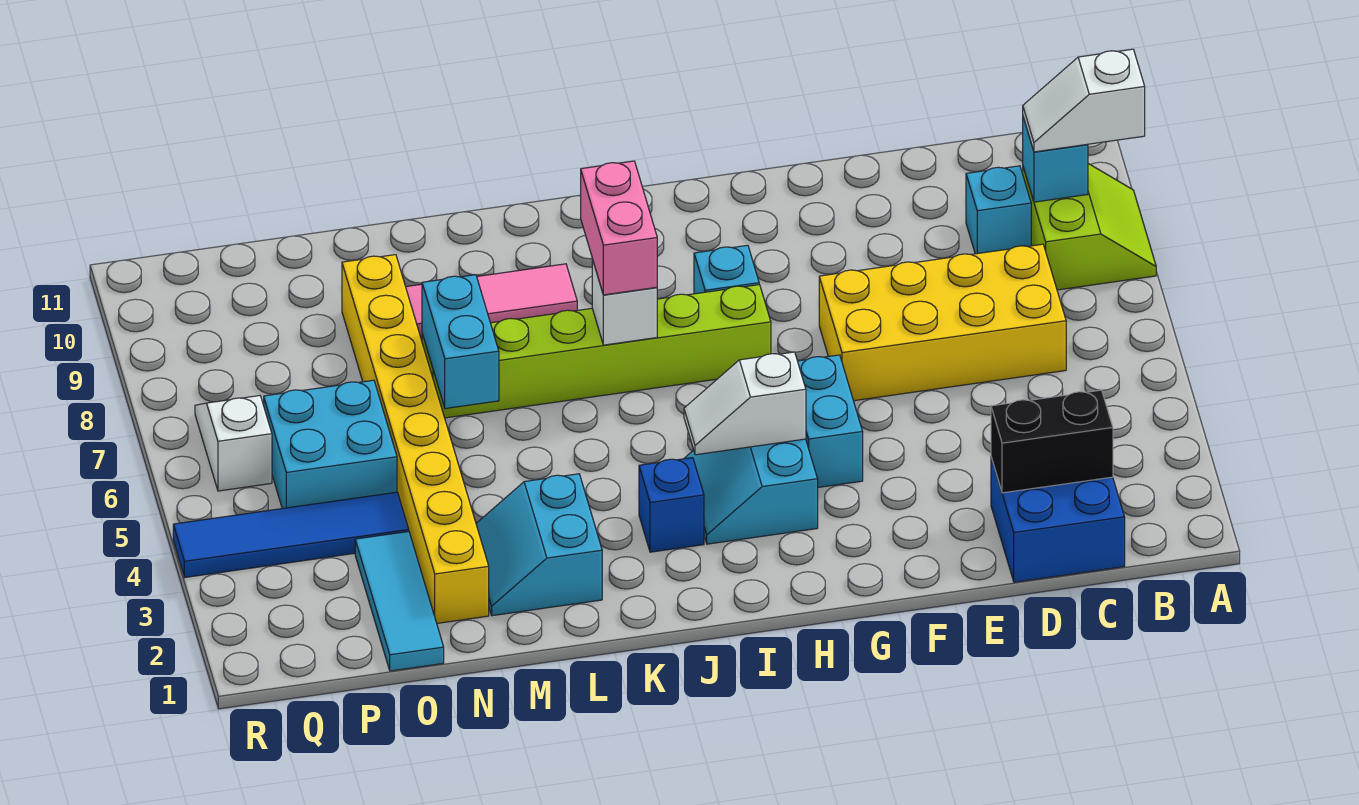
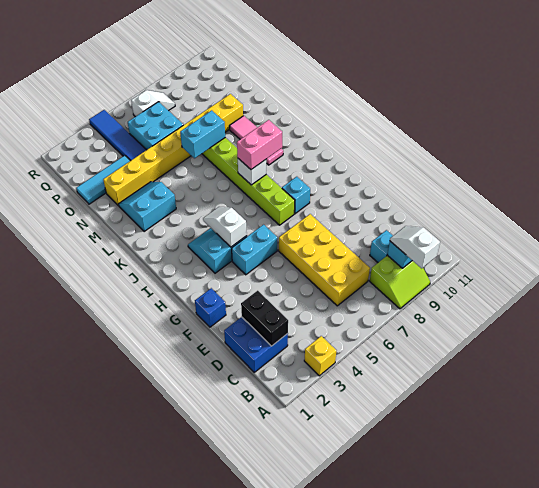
none -> yellow brick A3 level 1
blue brick J3 level 1 -> blue brick F1 level 1

